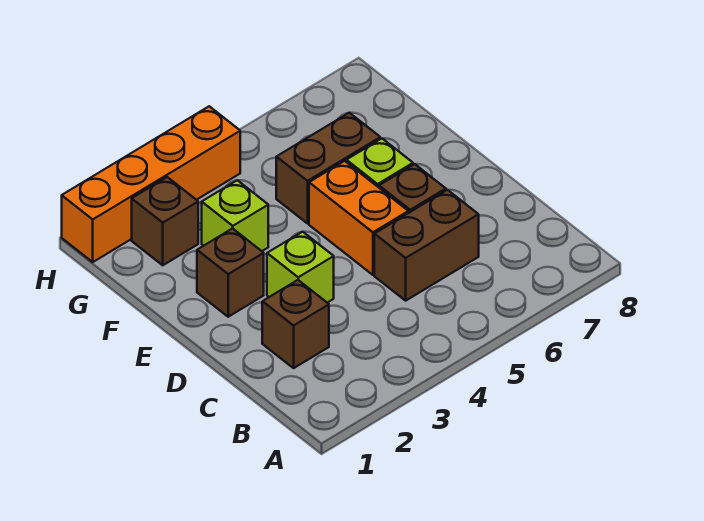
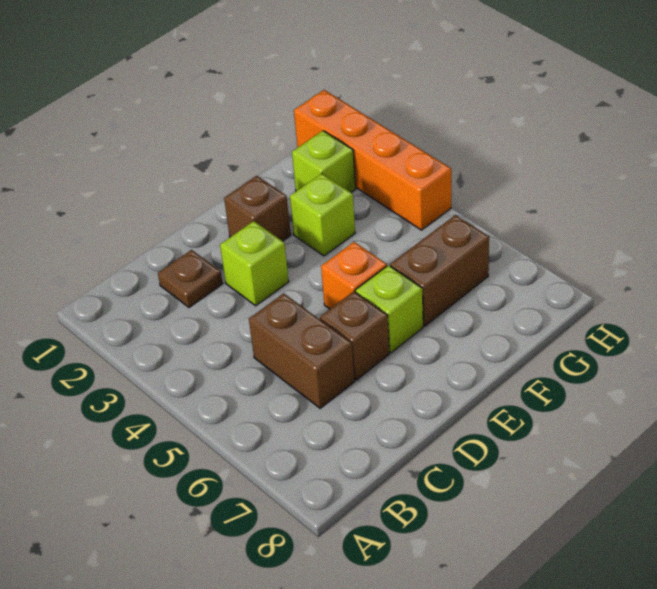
brown brick C2 level 1 -> brown plate C2 level 1
orange brick D5:E5 level 1 -> orange brick E5 level 1
brown brick F5:F6 level 1 -> brown brick F6:G6 level 1
brown brick G2 level 1 -> lime brick G2 level 1

